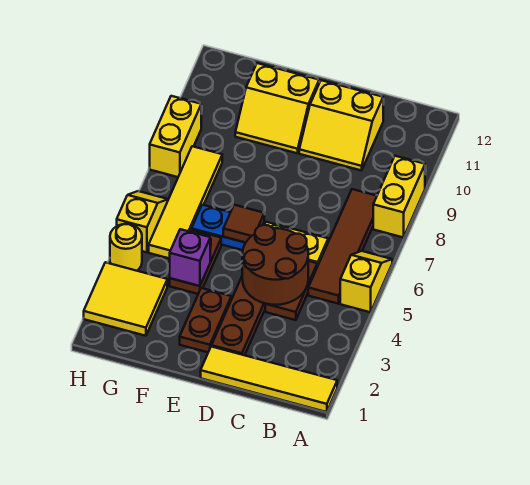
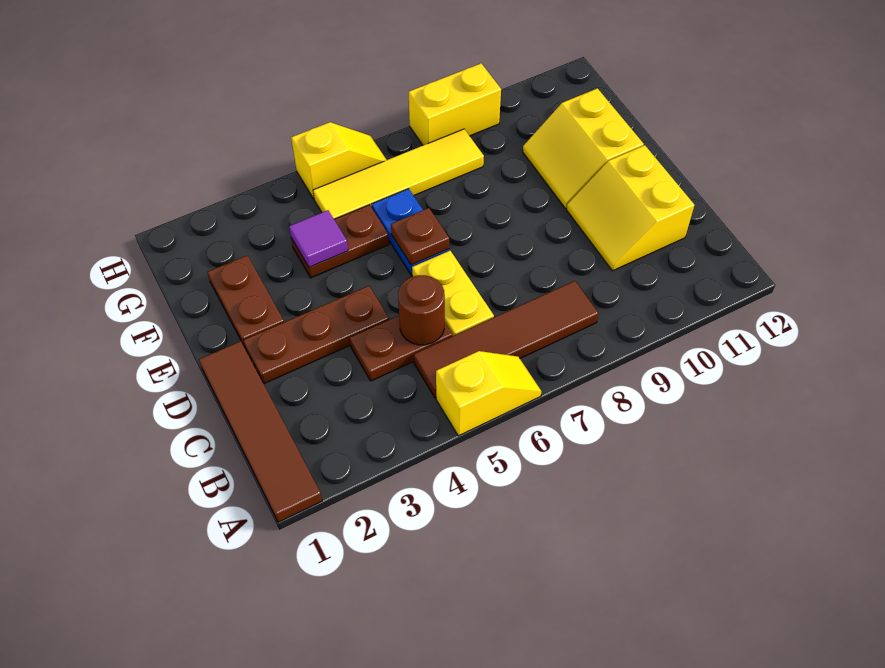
yellow tile A1:D1 level 1 -> brown tile A1:D1 level 1
yellow brick A8:A9 level 1 -> none
brown round brick C4:D5 level 2 -> brown round brick C5 level 2
brown plate E2:E3 level 1 -> brown plate E2:F2 level 1
brown tile E6 level 2 -> brown plate E6 level 2
purple brick F4 level 2 -> purple tile F4 level 2
yellow tile G2:H3 level 1 -> none
yellow round brick H4 level 1 -> none

